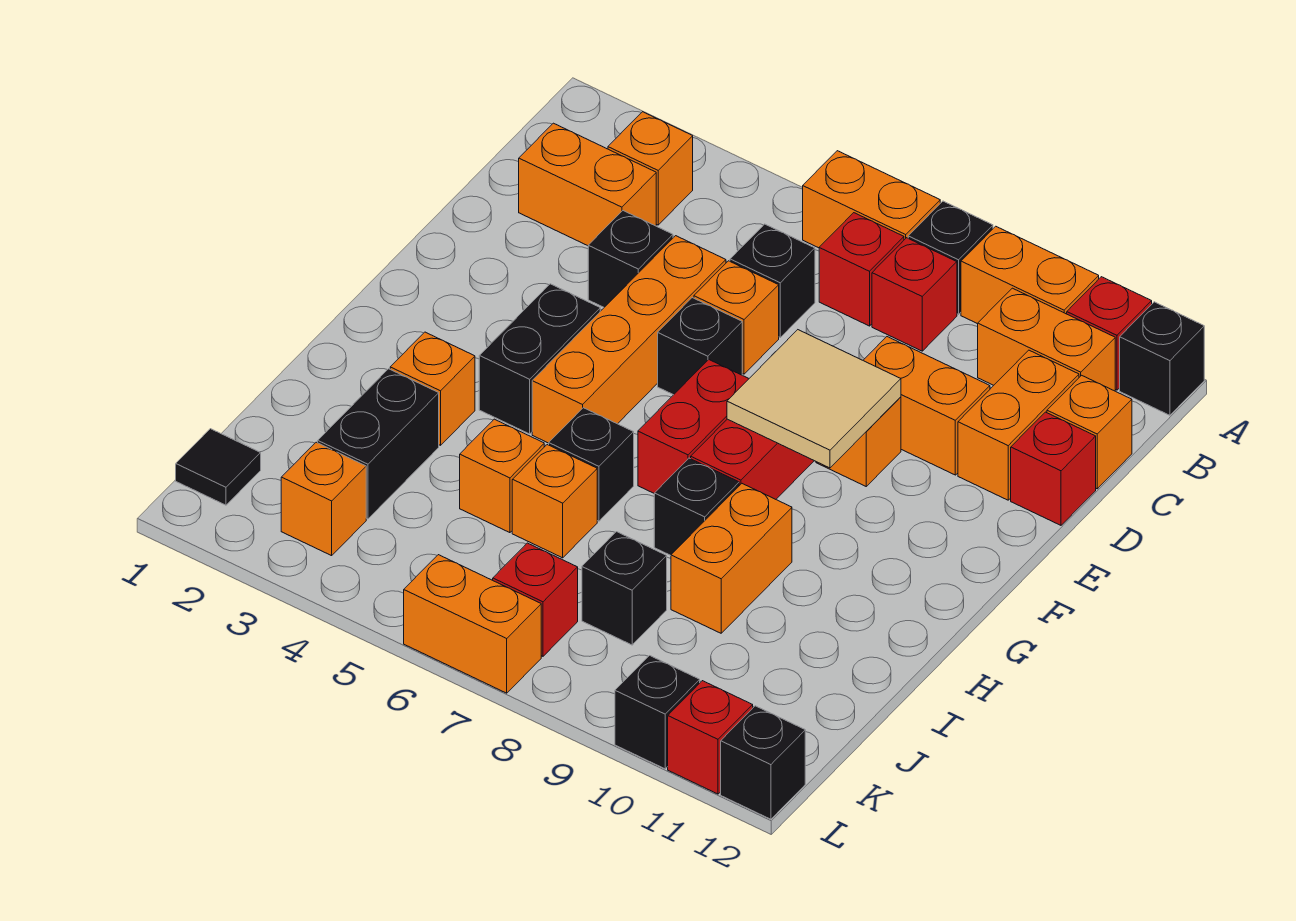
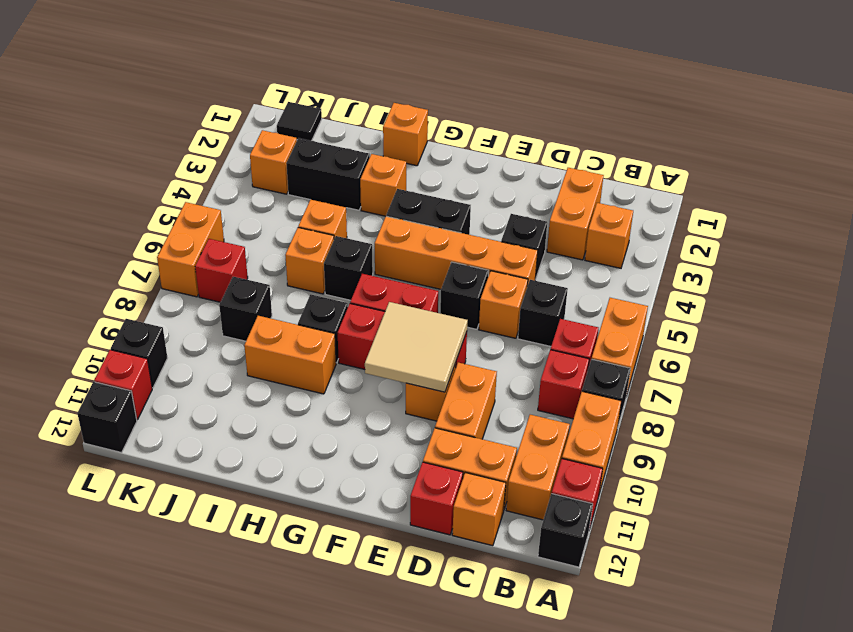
none -> orange brick H1 level 1

